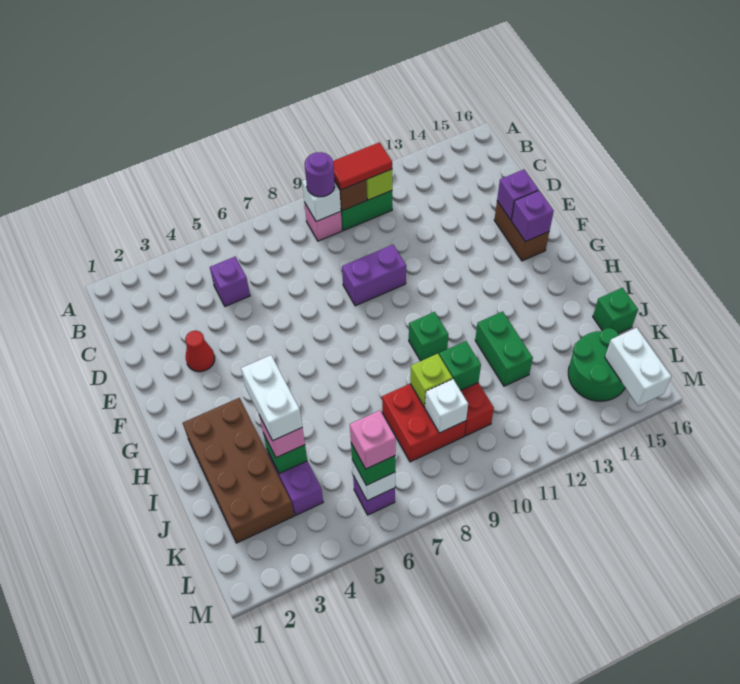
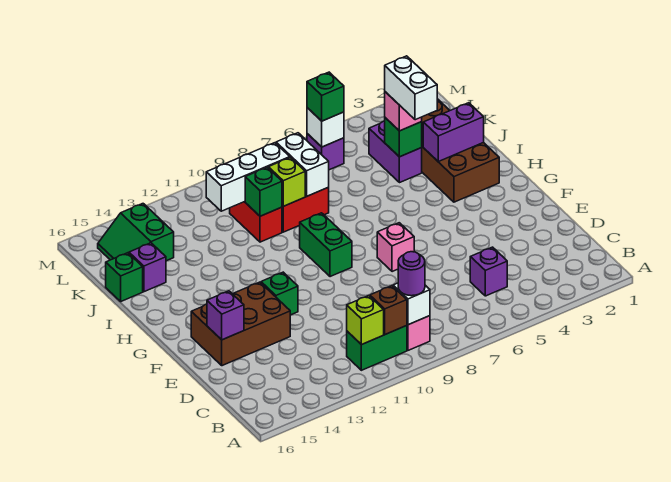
red tile B10:B11 level 3 -> none
red cone E3 level 1 -> none
purple brick E9:E10 level 1 -> purple brick I2:I3 level 2
brown brick E15:F15 level 1 -> brown brick E13:F15 level 1
purple brick F15 level 2 -> purple brick J15 level 1
green brick H10 level 1 -> green brick F12 level 1
green brick I12:J12 level 1 -> green brick G9:H9 level 1
white brick K9 level 2 -> white brick K9:K11 level 2
green round brick K14:L15 level 1 -> green slope K14:L15 level 1 top 14
pink brick L6 level 4 -> pink brick F7 level 1
white brick L15:M15 level 2 -> white brick J8:K8 level 2

